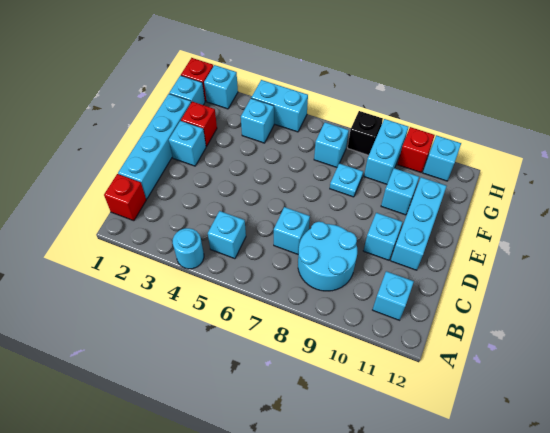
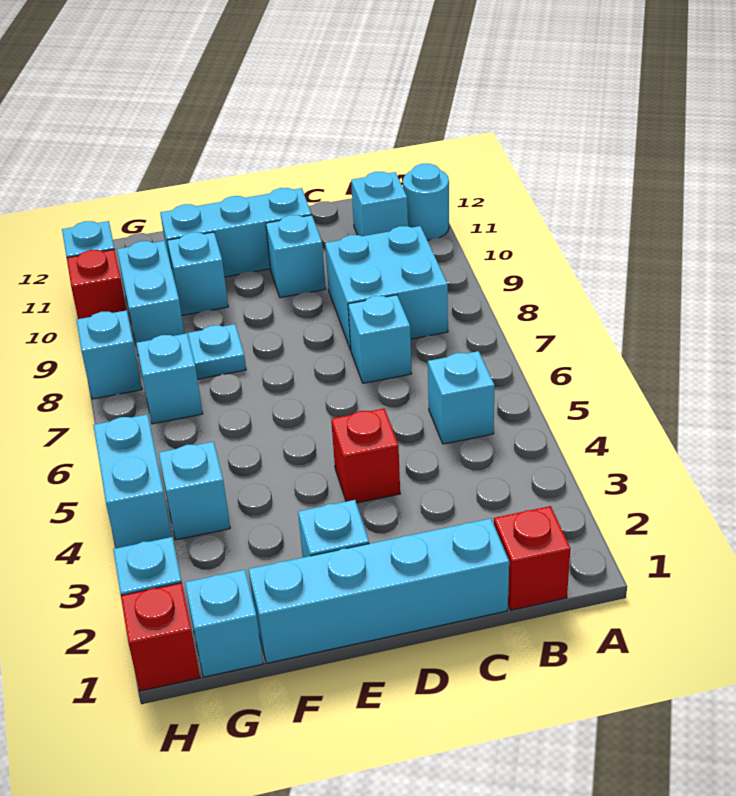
cyan round brick A4 level 1 -> cyan round brick A11 level 1
cyan round brick B8:C9 level 1 -> cyan brick B8:C9 level 1
red brick F2 level 1 -> red brick D4 level 1
cyan brick G9:H9 level 1 -> cyan brick G9:G10 level 1
black brick H8 level 1 -> cyan brick H8 level 1

